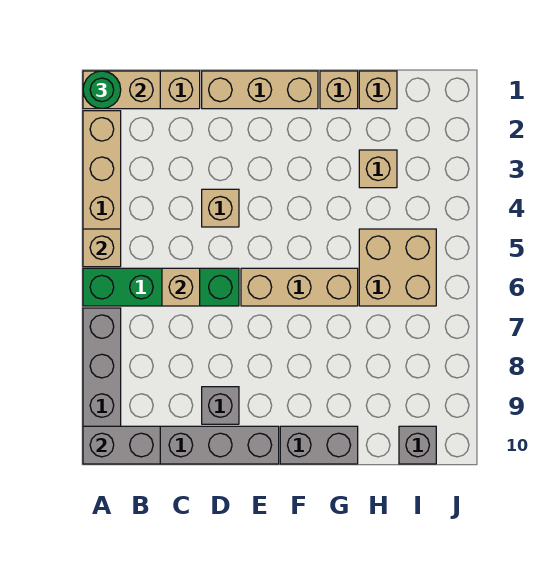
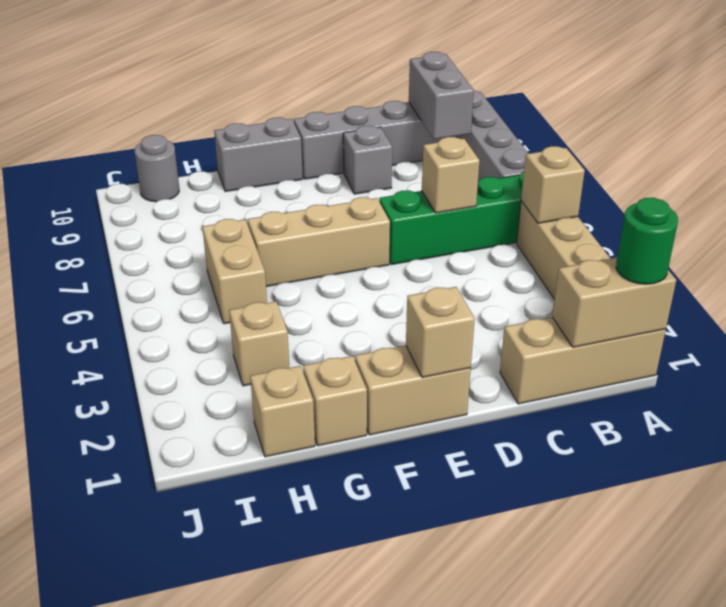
grey brick A10:B10 level 2 -> grey brick B9:B10 level 2
tan brick D1:F1 level 1 -> tan brick E1:F1 level 1
tan brick D4 level 1 -> tan brick E1 level 2
tan brick H5:I6 level 1 -> tan brick H5:H6 level 1
grey brick I10 level 1 -> grey round brick I10 level 1

